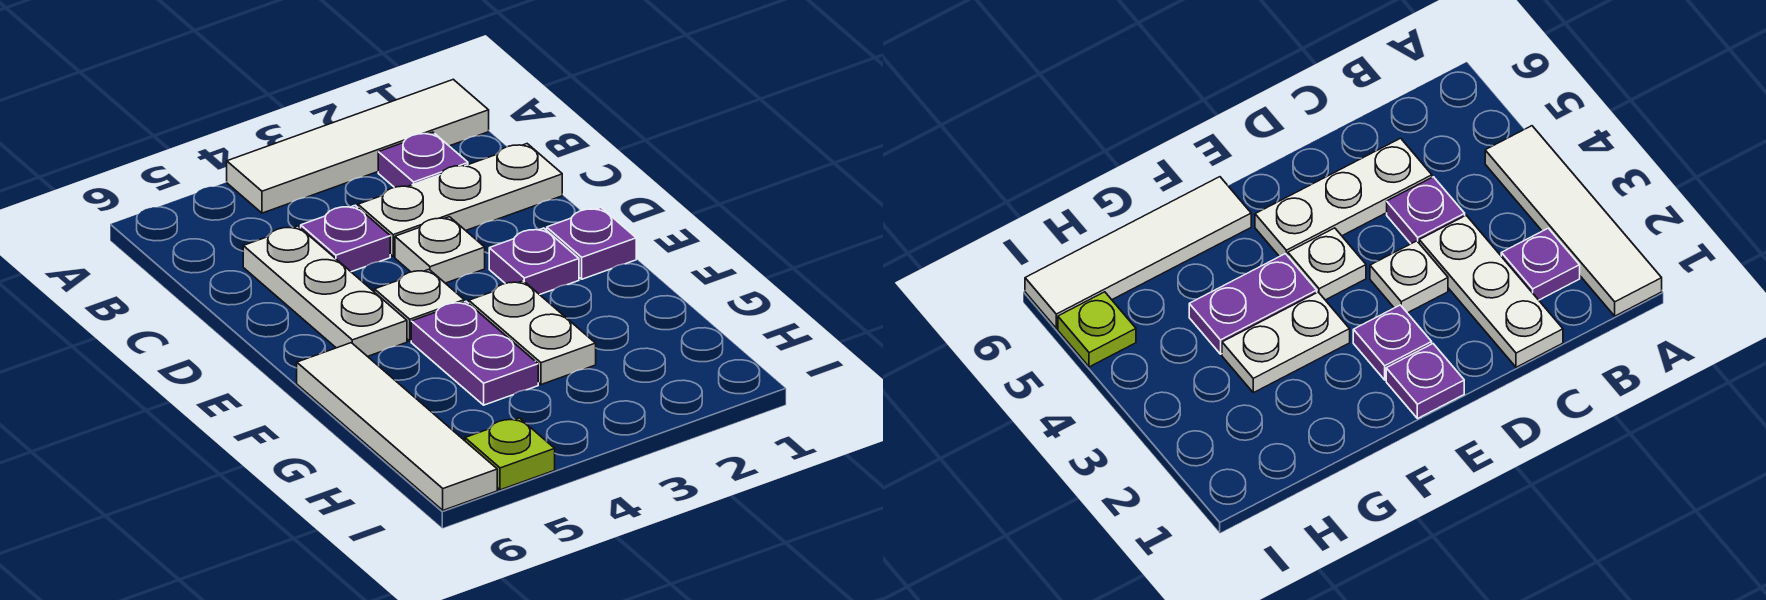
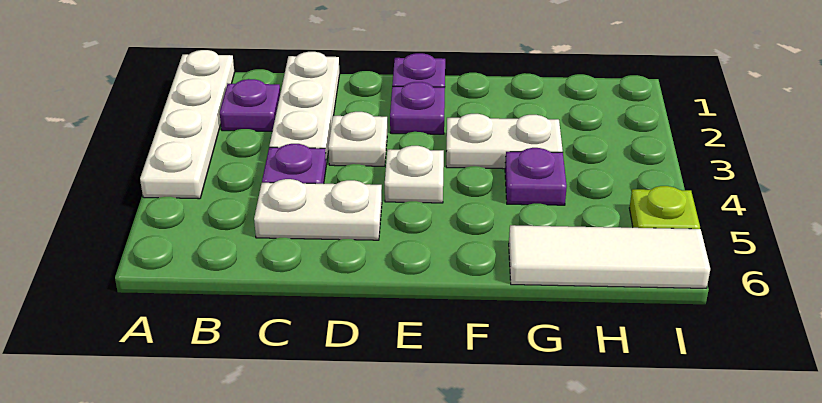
white tile A1:A4 level 1 -> white plate A1:A4 level 1
white plate C5:E5 level 1 -> white plate C5:D5 level 1
purple plate F4:G4 level 1 -> purple plate G4 level 1
white tile F6:I6 level 1 -> white tile G6:I6 level 1

